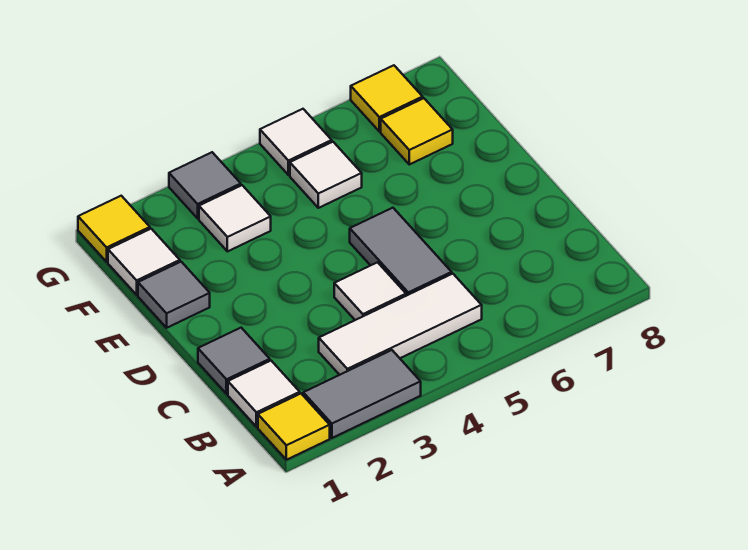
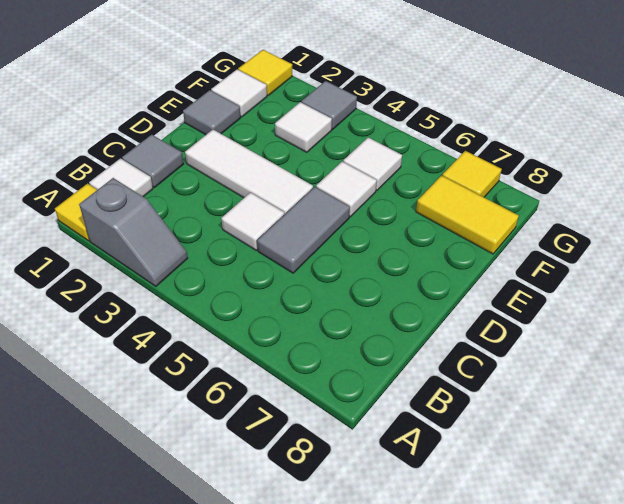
grey tile A2:A3 level 1 -> grey slope A2:A3 level 1 top 2
white tile B3:B5 level 1 -> white tile D2:D4 level 1
yellow tile F7 level 1 -> yellow tile F7:F8 level 1
white tile G5 level 1 -> white tile E5 level 1

